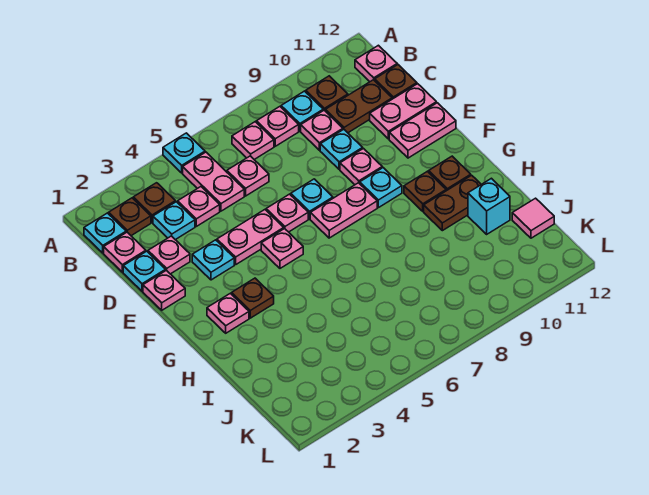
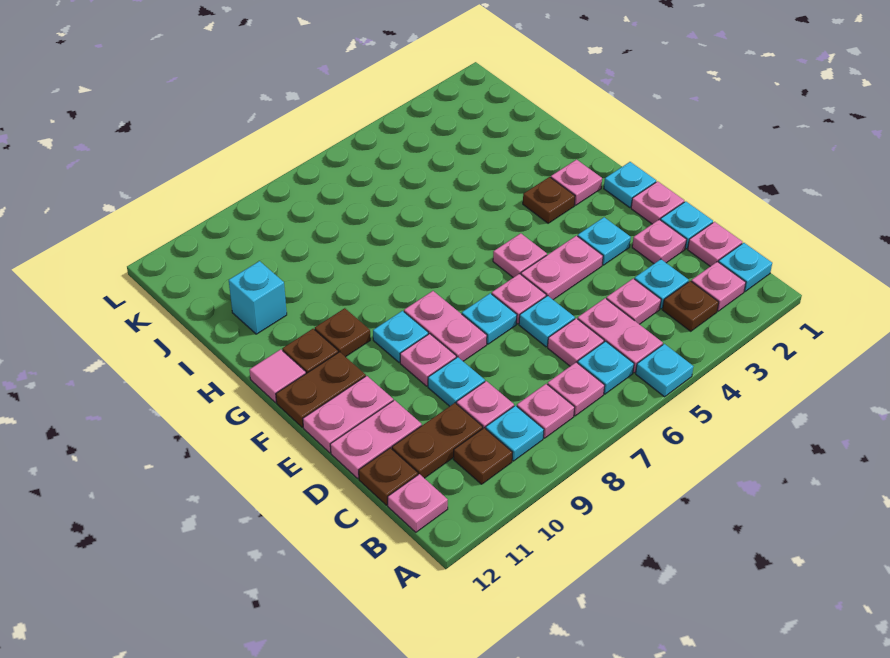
brown plate B2 level 1 -> pink plate B2 level 1
none -> cyan plate B6 level 1
none -> cyan plate D6 level 1
none -> cyan plate F1 level 1
pink plate F7:F8 level 1 -> pink plate E8:F8 level 1
brown plate H10:H11 level 1 -> brown plate F11:F12 level 1
pink tile J12 level 1 -> pink tile G12 level 1

